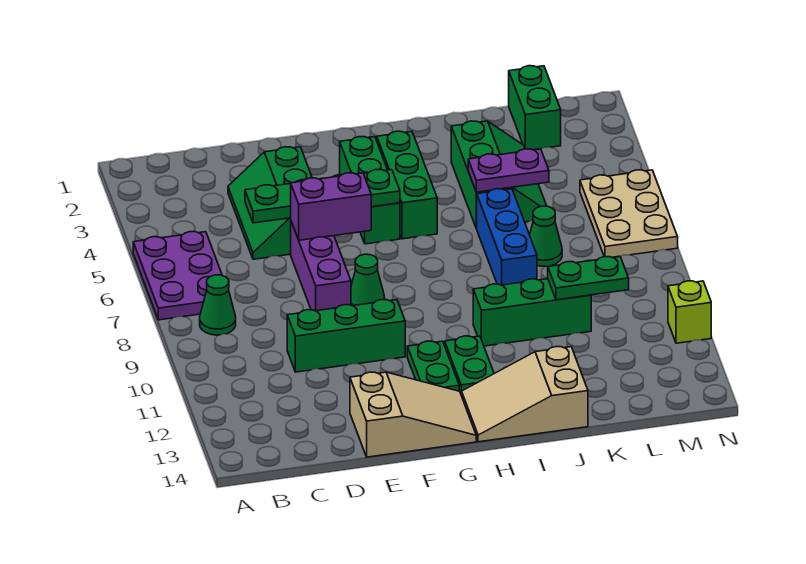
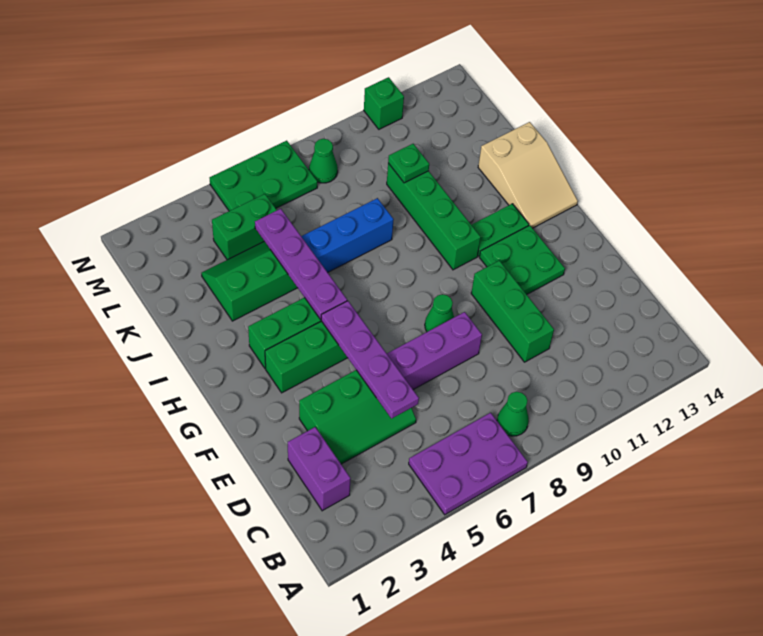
green plate D5:G5 level 2 -> purple plate D5:G5 level 2
purple brick E6:F6 level 2 -> purple brick C2:D2 level 1
tan slope E13:G14 level 1 top E -> none
green plate G11:G12 level 1 -> green plate F11:G12 level 1
green brick I10:K10 level 1 -> green brick H10:K10 level 1
purple plate J5:K5 level 2 -> purple plate H5:K5 level 2
green cone K7 level 1 -> green cone M8 level 1
green plate K10:L10 level 2 -> green plate K10 level 2
green brick L1:L2 level 1 -> green brick L4:L5 level 1
tan plate M5:N7 level 1 -> green plate M5:N7 level 1
lime brick N11 level 1 -> green brick N11 level 1

